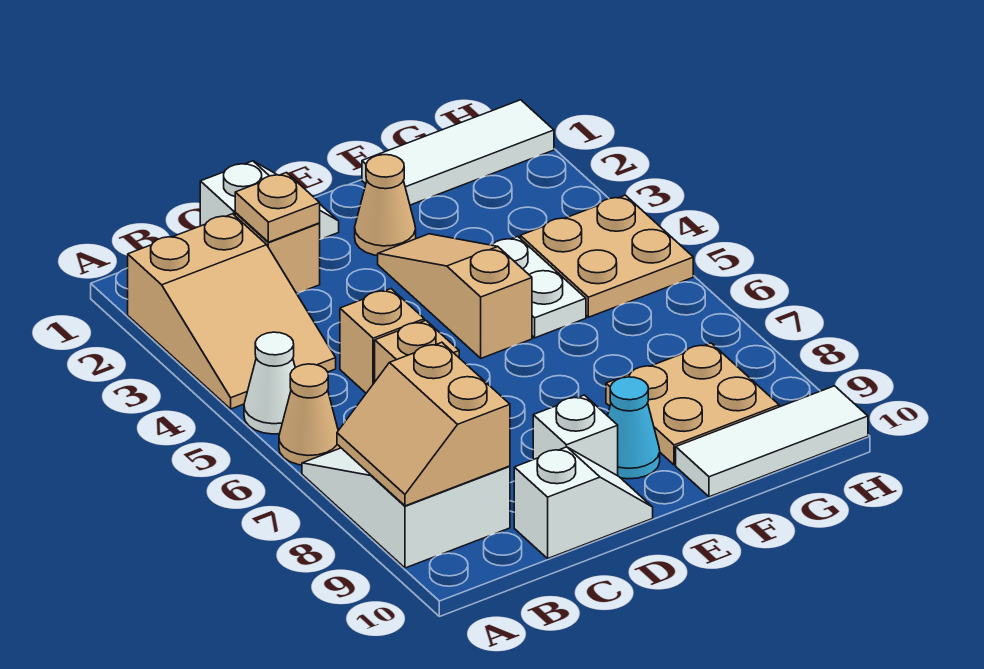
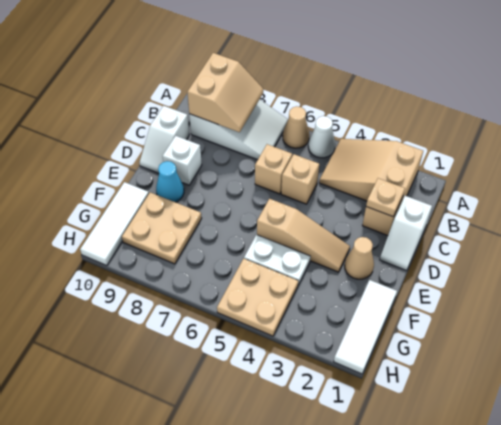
tan slope A8:B9 level 2 top B -> tan slope A8:B9 level 2 top 9

